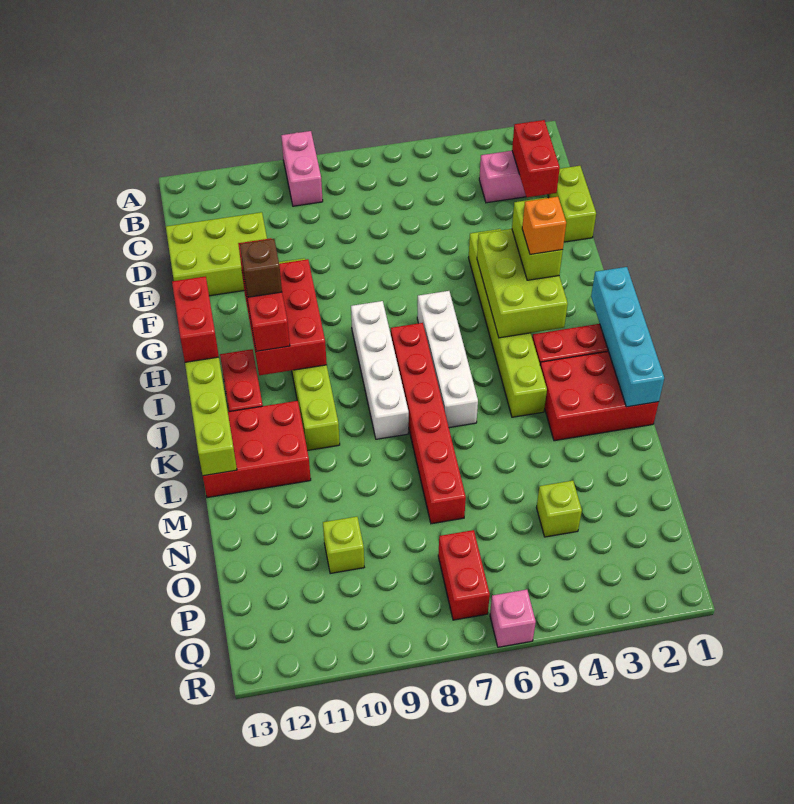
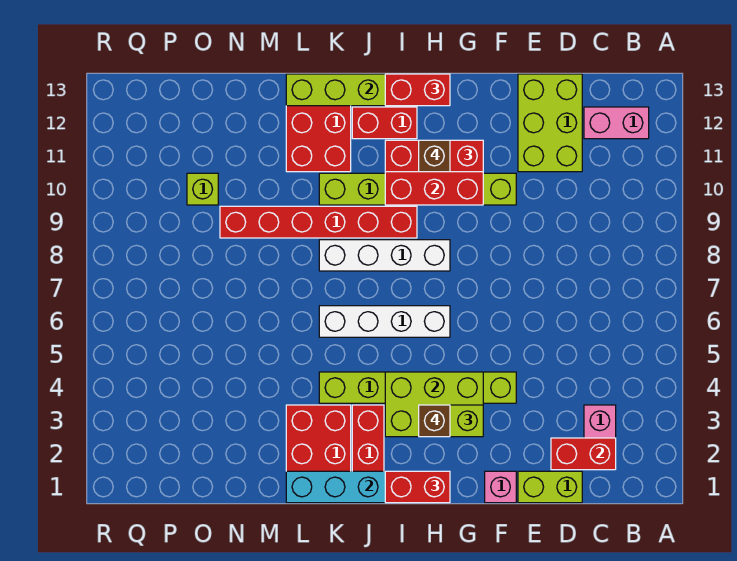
pink brick A9:B9 level 1 -> pink brick B12:C12 level 1
orange brick H3 level 4 -> brown brick H3 level 4
red brick I7:N7 level 1 -> red brick I9:N9 level 1
lime brick O4 level 1 -> none
red brick P7:Q7 level 1 -> red brick H1:I1 level 3
pink brick R6 level 1 -> pink brick F1 level 1

